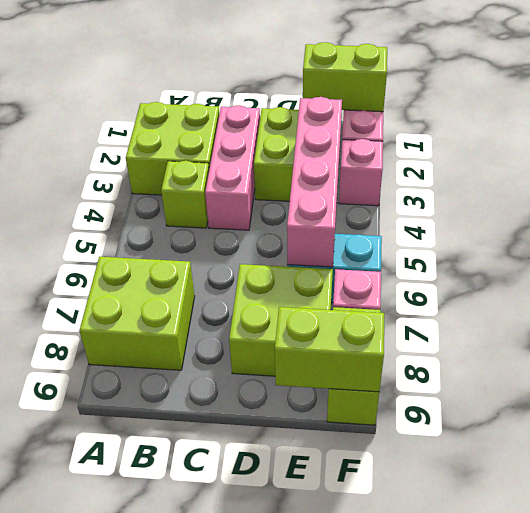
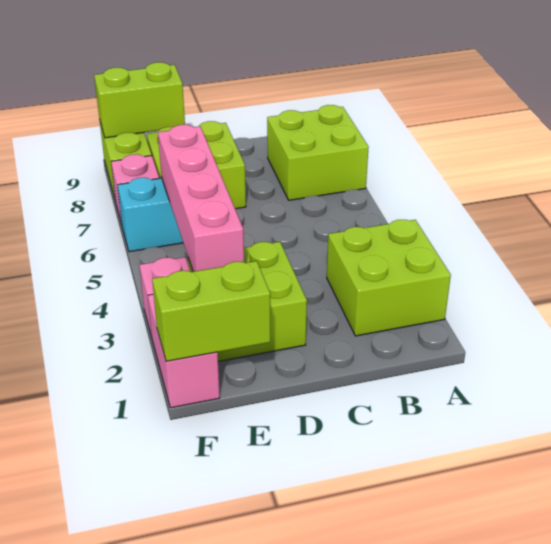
lime brick B4 level 1 -> none
pink brick C2:C4 level 1 -> none

